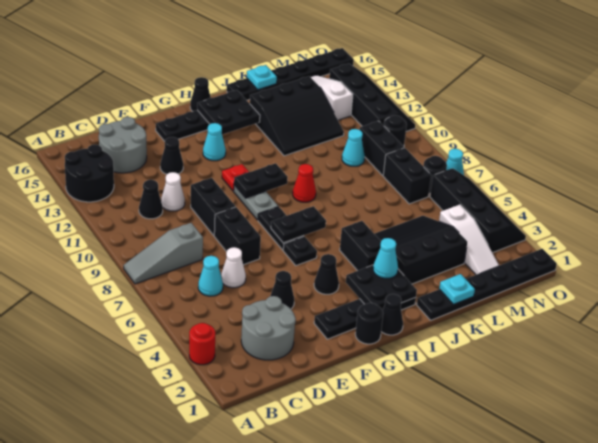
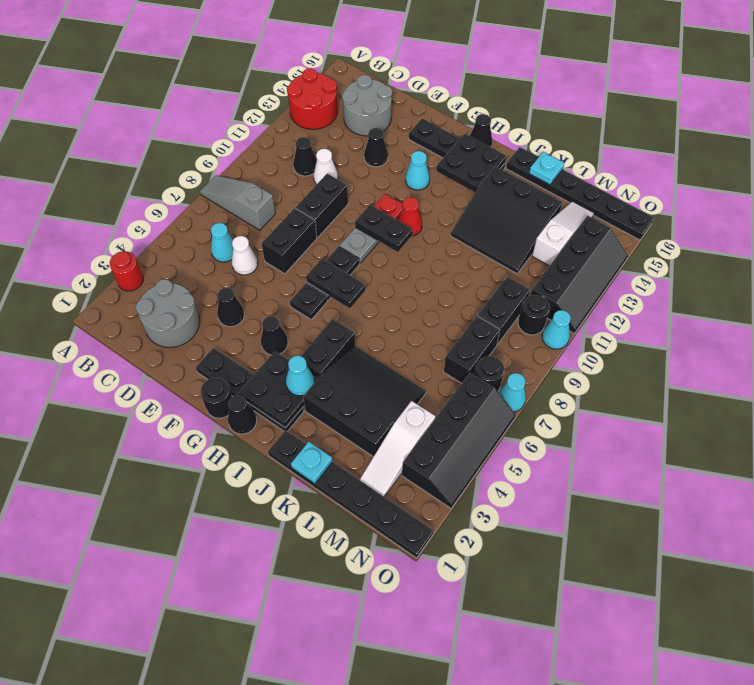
black round brick A13:B14 level 1 -> red round brick A13:B14 level 1
red cone I9 level 1 -> red cone H11 level 1
cyan cone L10 level 1 -> cyan cone O10 level 1

